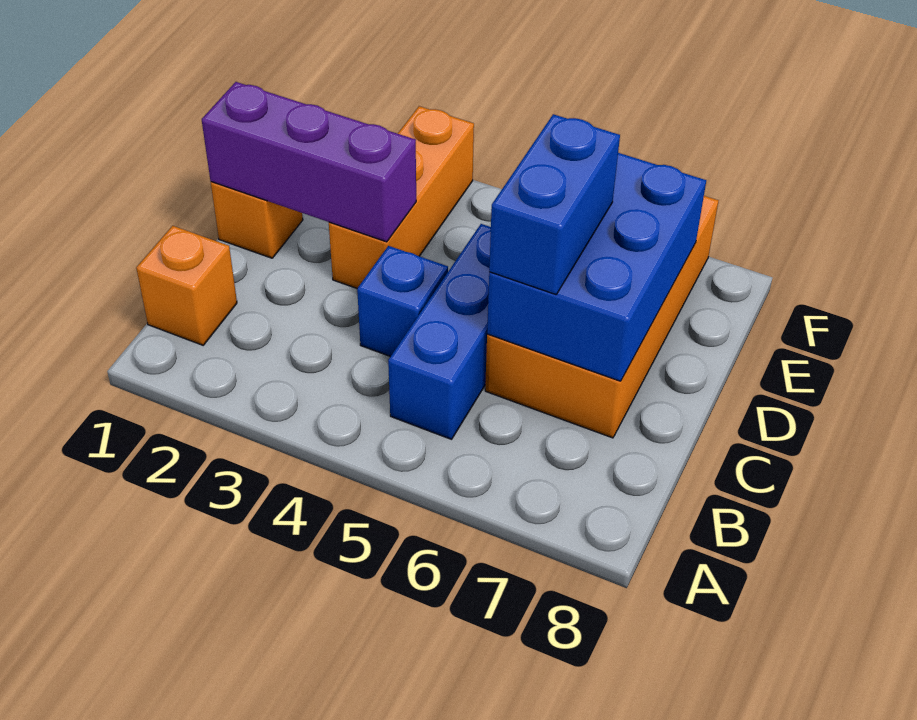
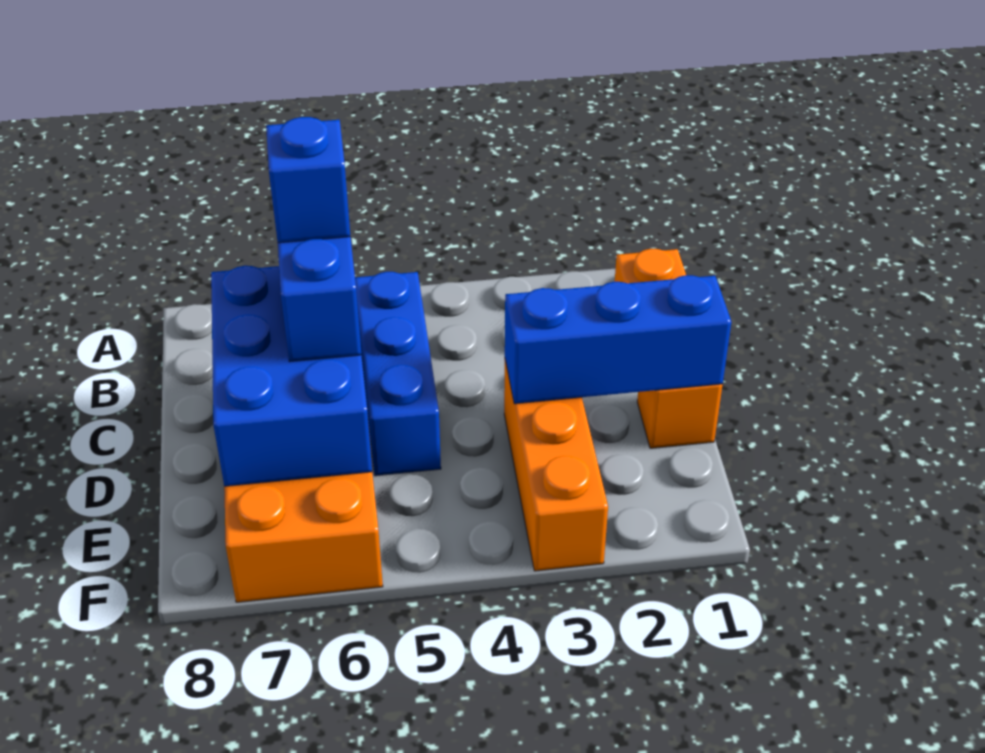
blue brick C4 level 1 -> blue brick C6 level 4
purple brick D1:D3 level 2 -> blue brick D1:D3 level 2

